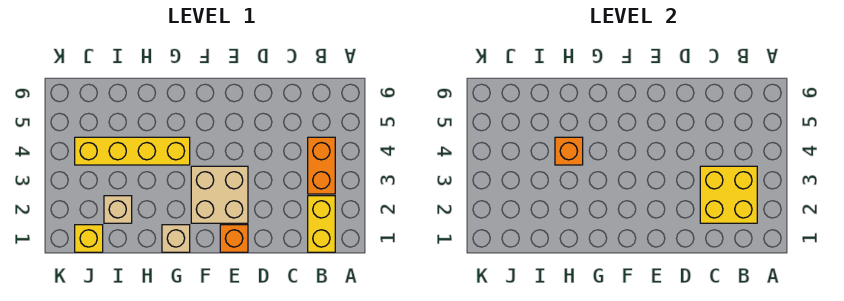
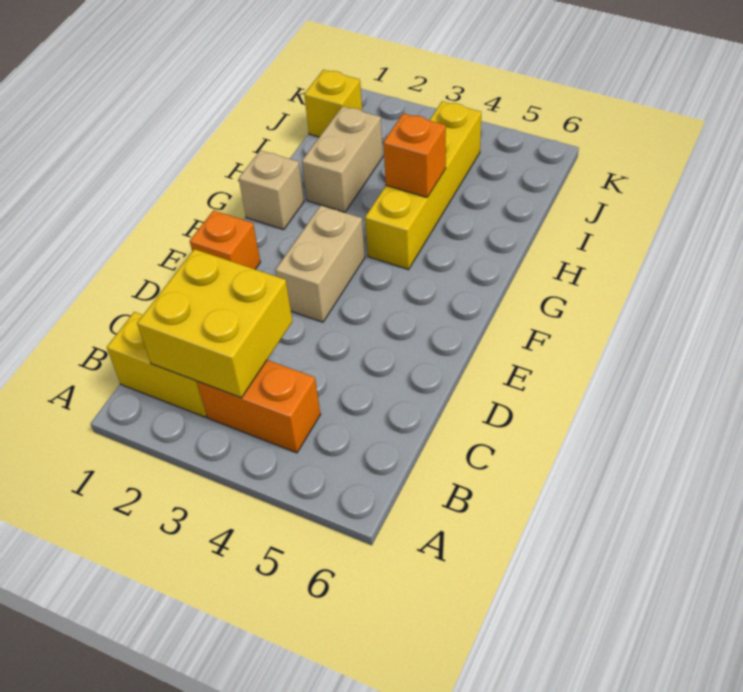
tan brick E2:F3 level 1 -> tan brick E3:F3 level 1
tan brick I2 level 1 -> tan brick H2:I2 level 1

